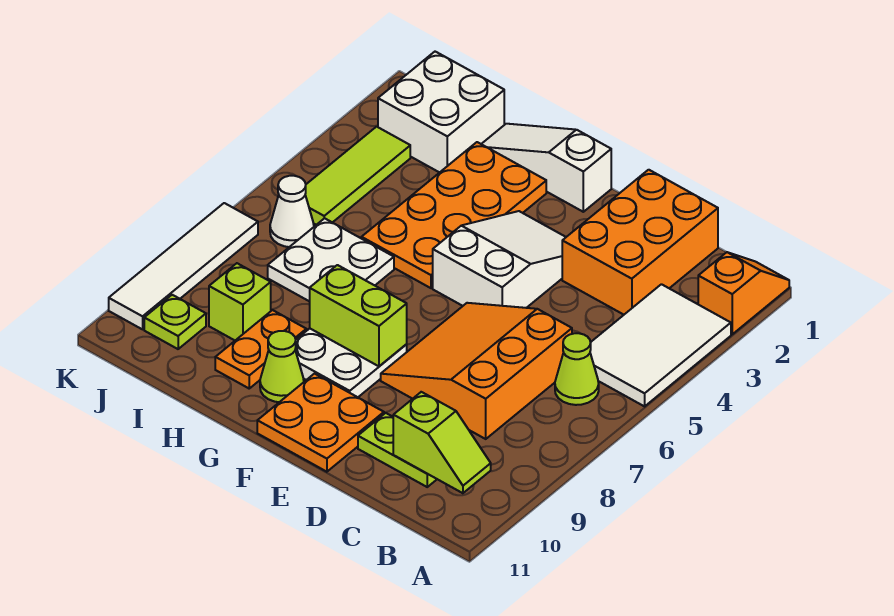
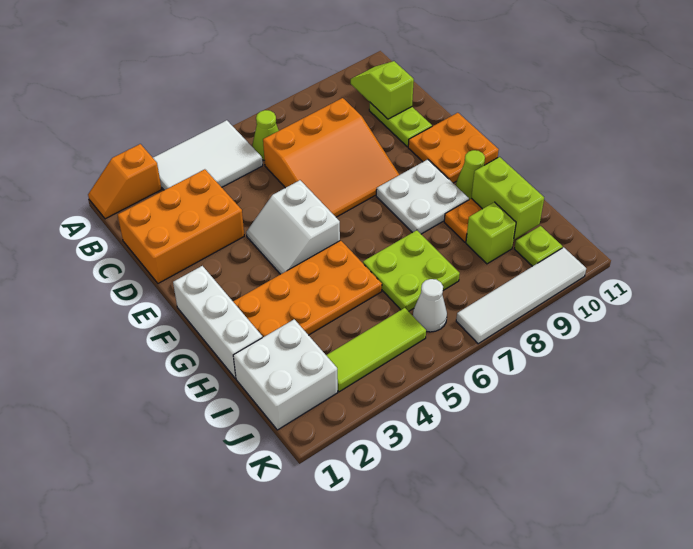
white slope E3:F5 level 1 top 5 -> white slope E4:F5 level 1 top 5
white slope F1:H1 level 1 top F -> white brick F1:H1 level 1
lime brick F8:G8 level 2 -> lime brick H10:I10 level 2
white plate H6:I7 level 1 -> lime plate H6:I7 level 1

